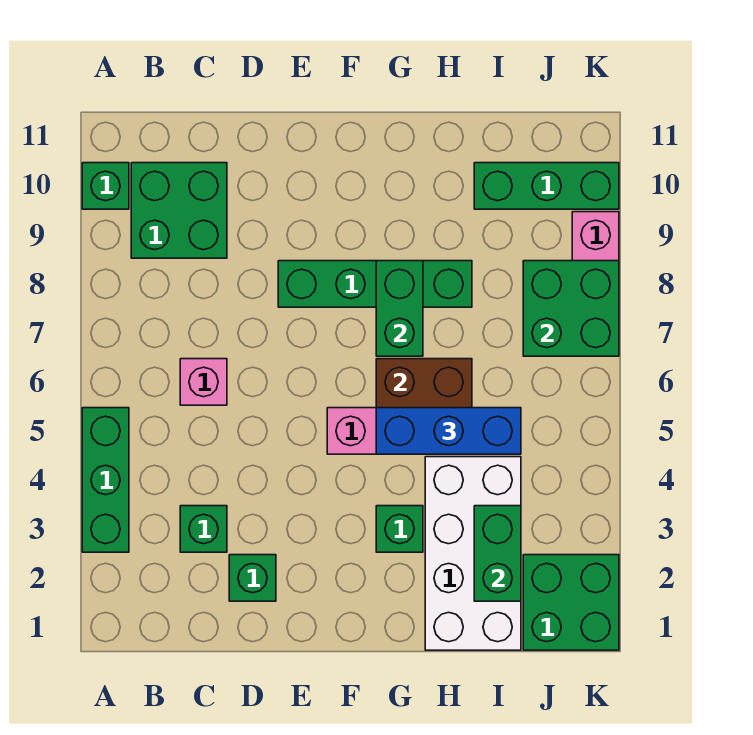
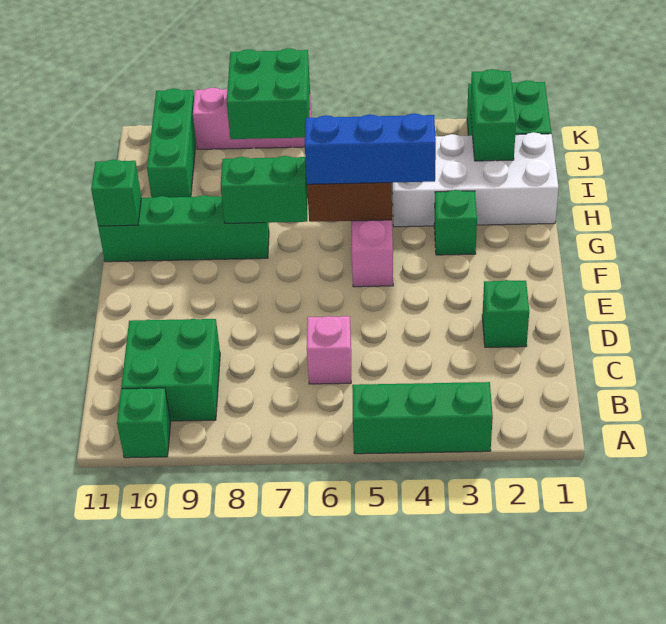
green brick C3 level 1 -> green brick G11 level 2
green brick E8:H8 level 1 -> green brick G8:G11 level 1
blue brick G5:I5 level 3 -> blue brick G4:G6 level 3
green brick I2:I3 level 2 -> green brick I2:J2 level 2

